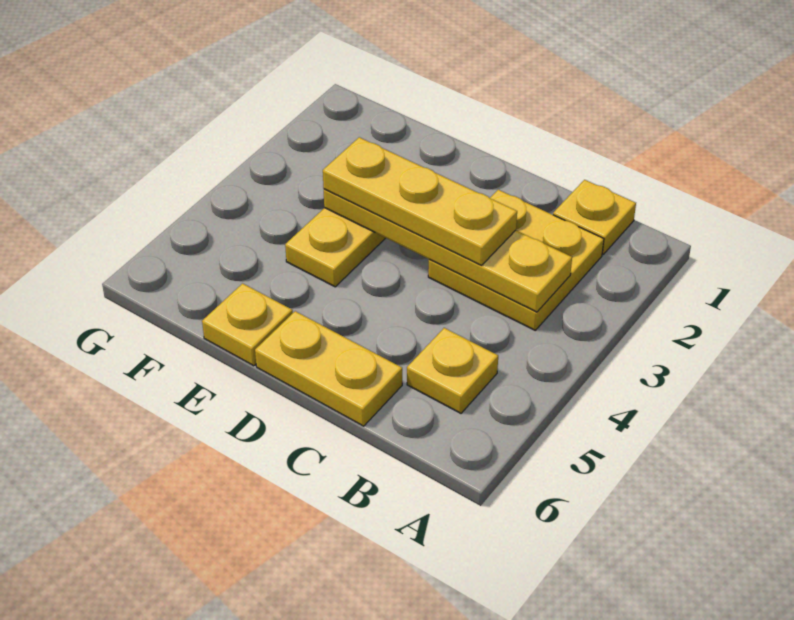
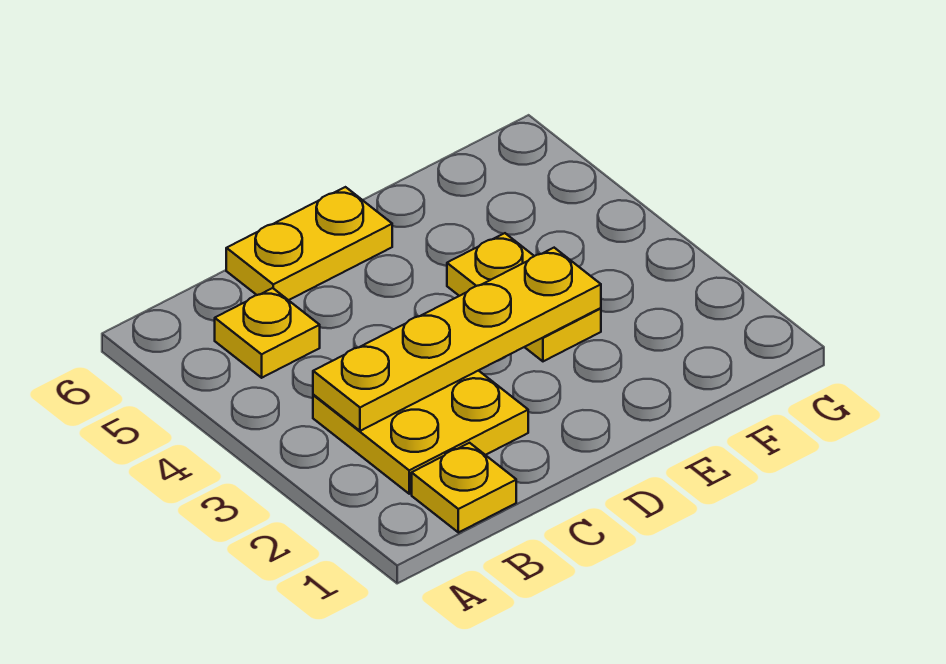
yellow plate C3:E3 level 3 -> none
yellow plate E6 level 1 -> none

